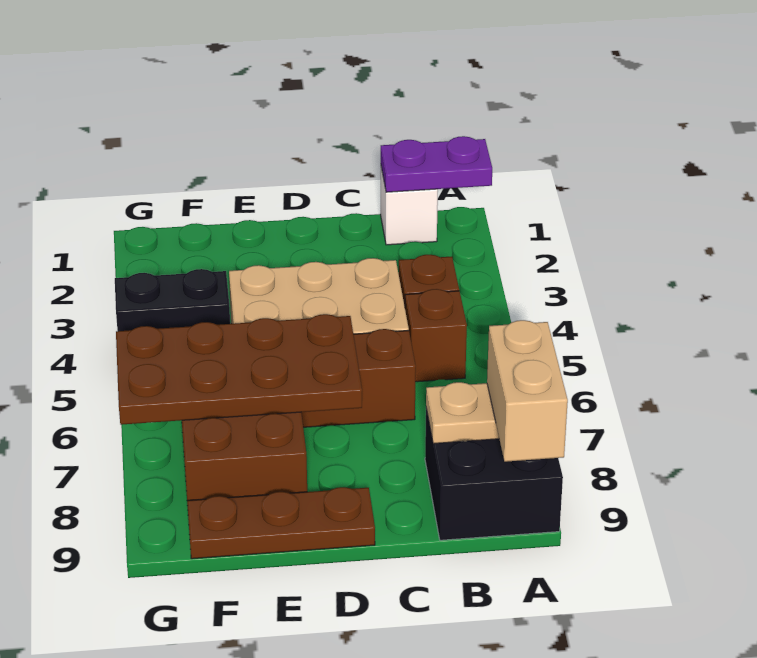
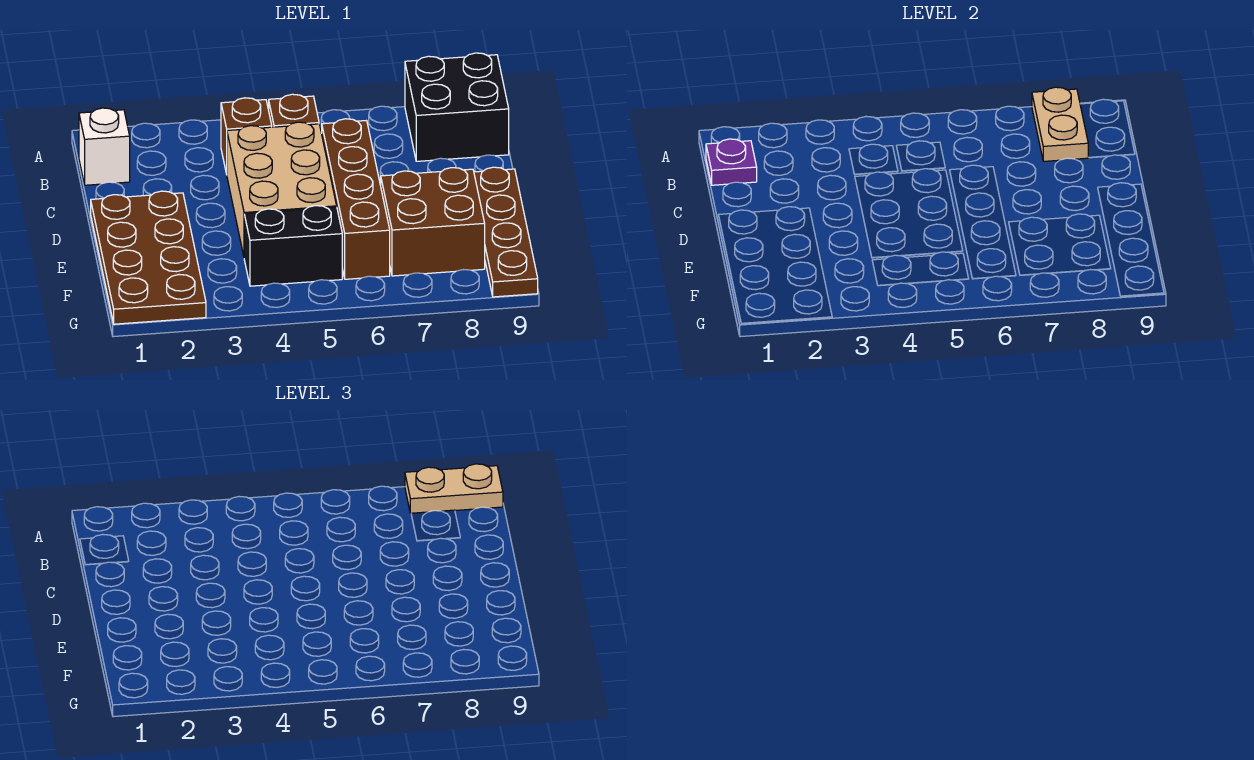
purple plate A1:B1 level 2 -> purple plate B1 level 2
tan brick A8:A9 level 3 -> tan plate A8:A9 level 3
brown plate D6:G7 level 2 -> brown plate D1:G2 level 1
brown plate D9:F9 level 1 -> brown plate D9:G9 level 1
black brick F4:G4 level 1 -> black brick F4:F5 level 1

